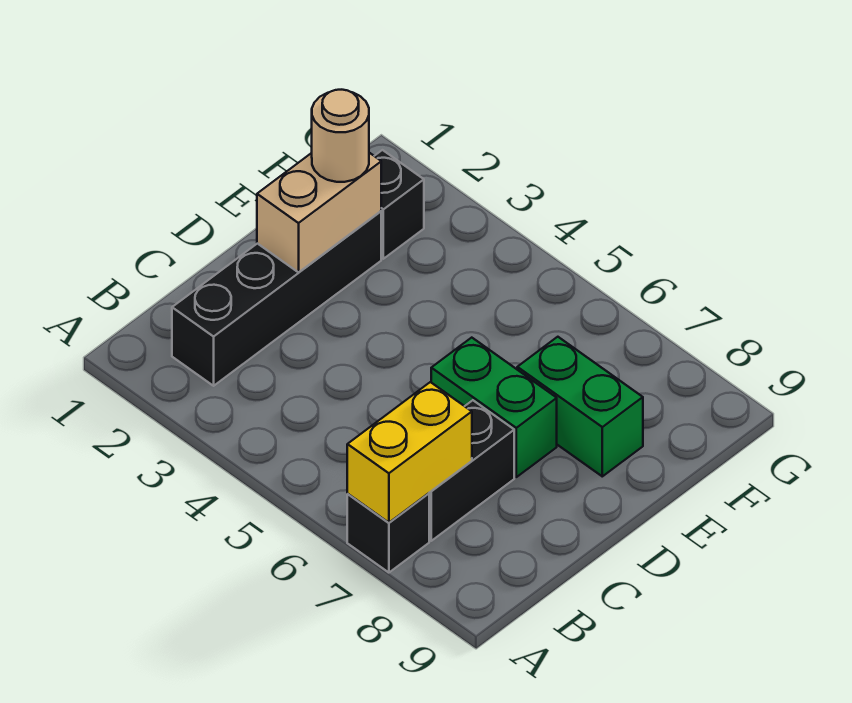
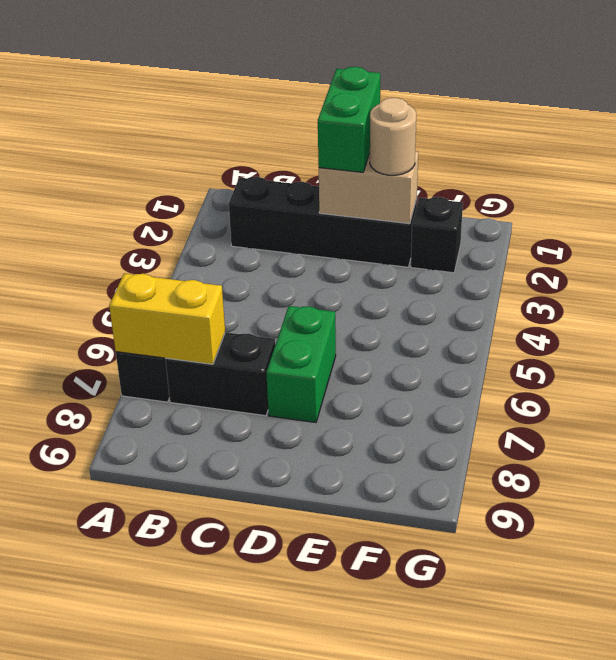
green brick E7:E8 level 1 -> green brick D1:D2 level 3

